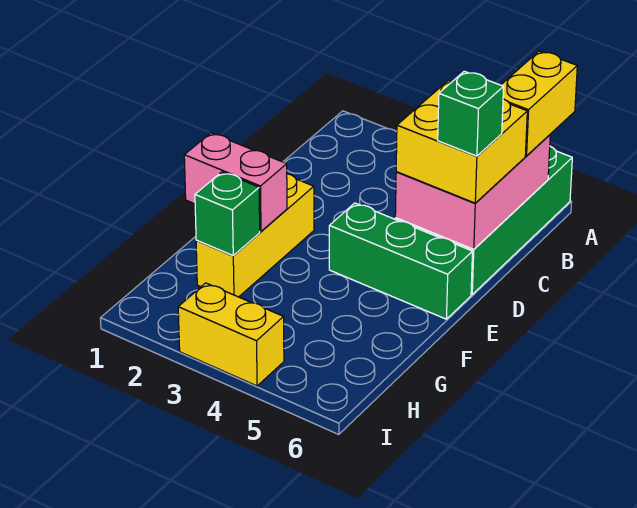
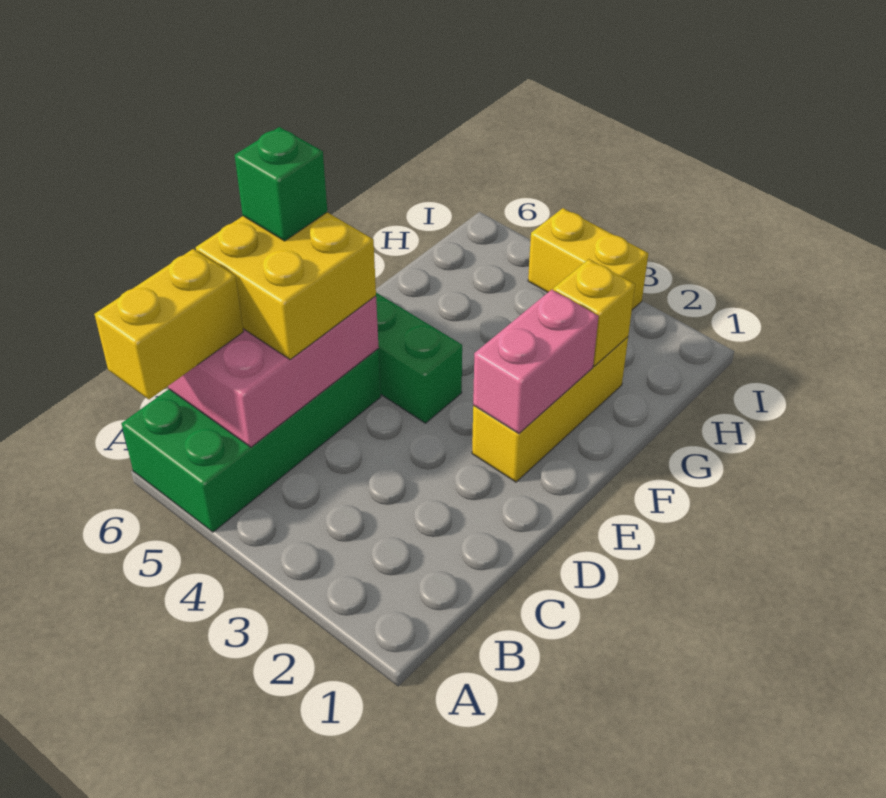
pink brick F1:F2 level 2 -> pink brick E2:F2 level 2
green brick G2 level 2 -> yellow brick G2 level 2

